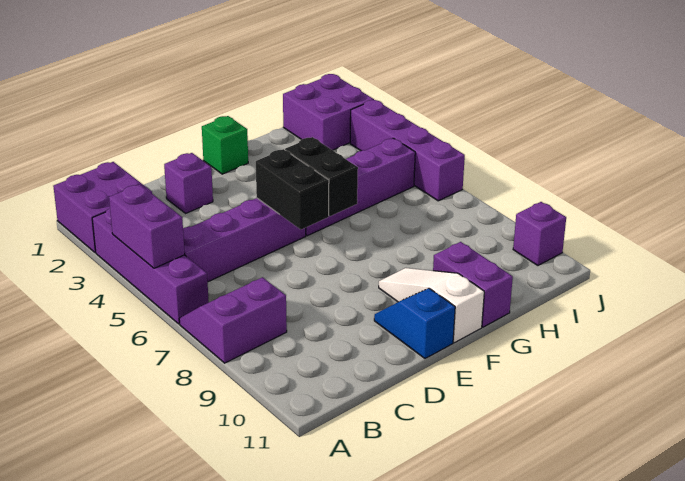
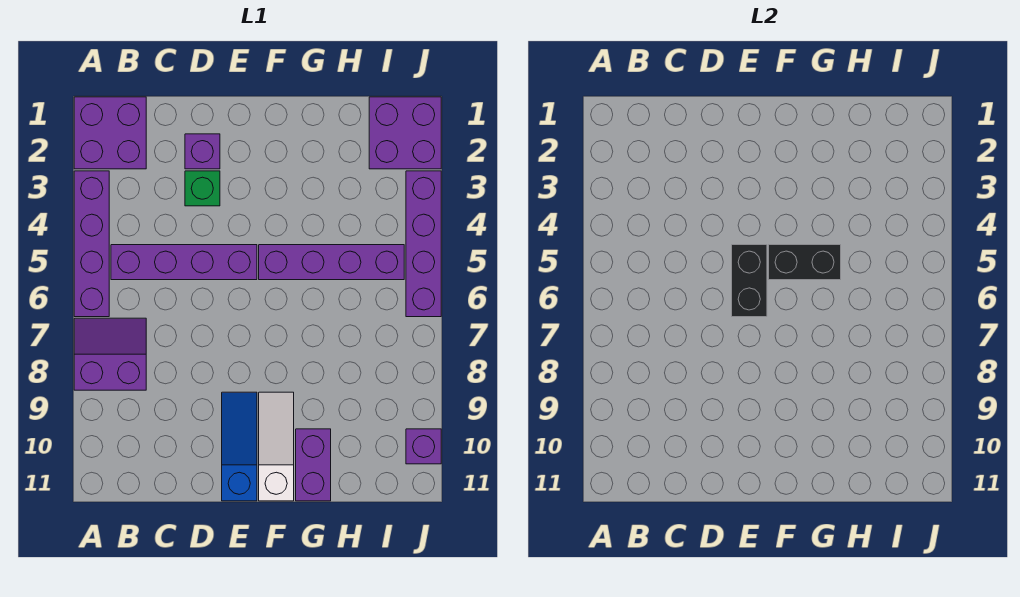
purple brick A4:A5 level 2 -> none
blue slope E10:E11 level 1 top 11 -> blue slope E9:E11 level 1 top 11
green brick F1 level 1 -> green brick D3 level 1
black brick F5:F6 level 2 -> black brick F5:G5 level 2

